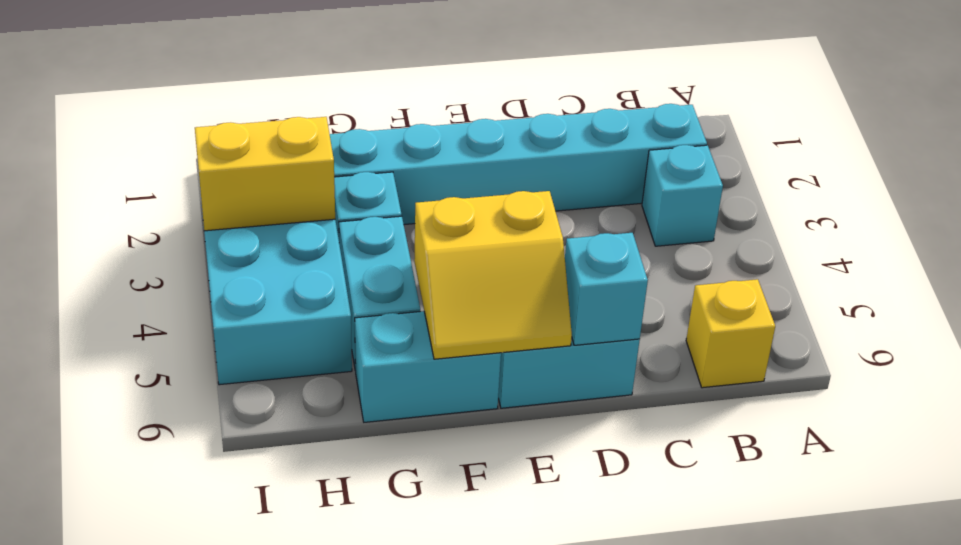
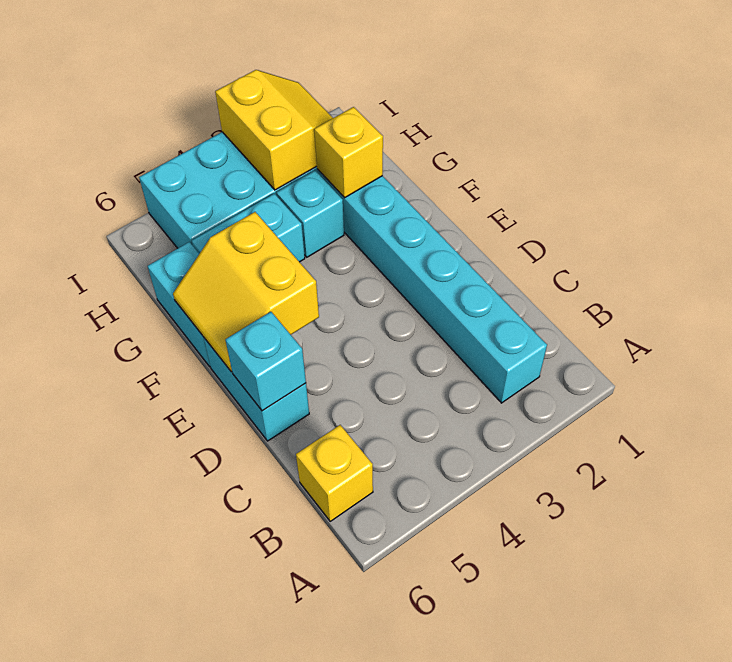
cyan brick B3 level 1 -> none
none -> yellow brick G2 level 2

